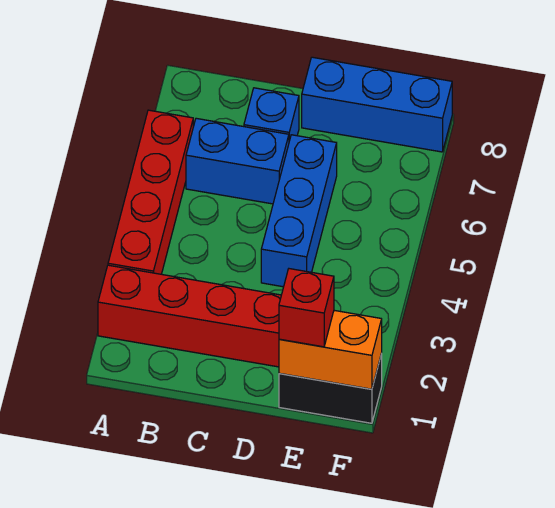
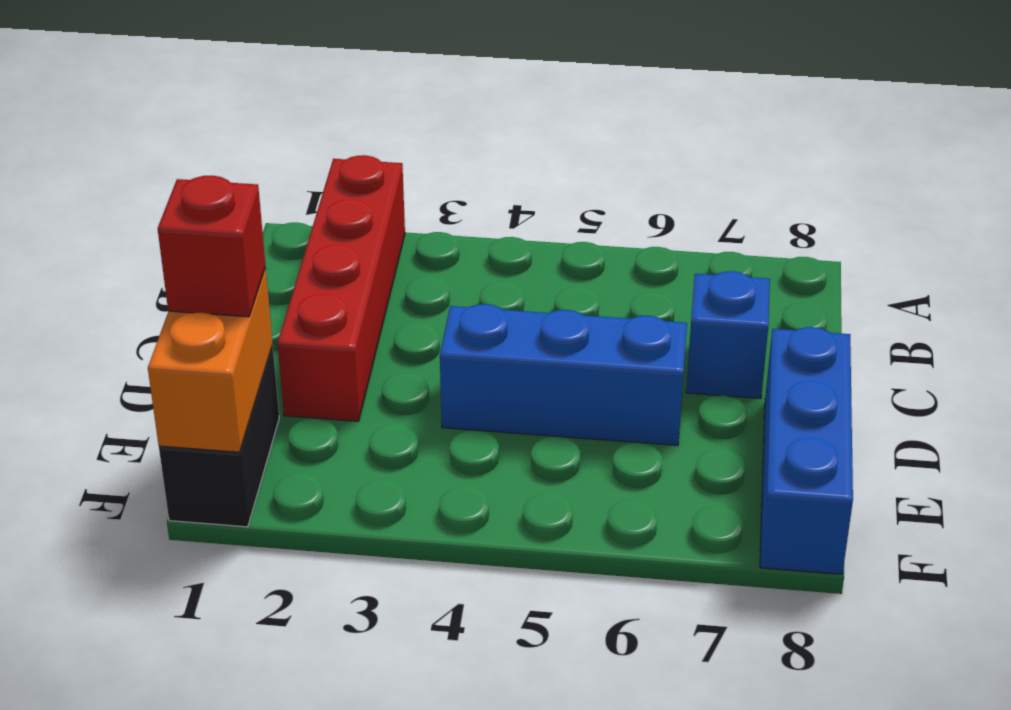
red brick A3:A6 level 1 -> none
blue brick B6:C6 level 1 -> none

